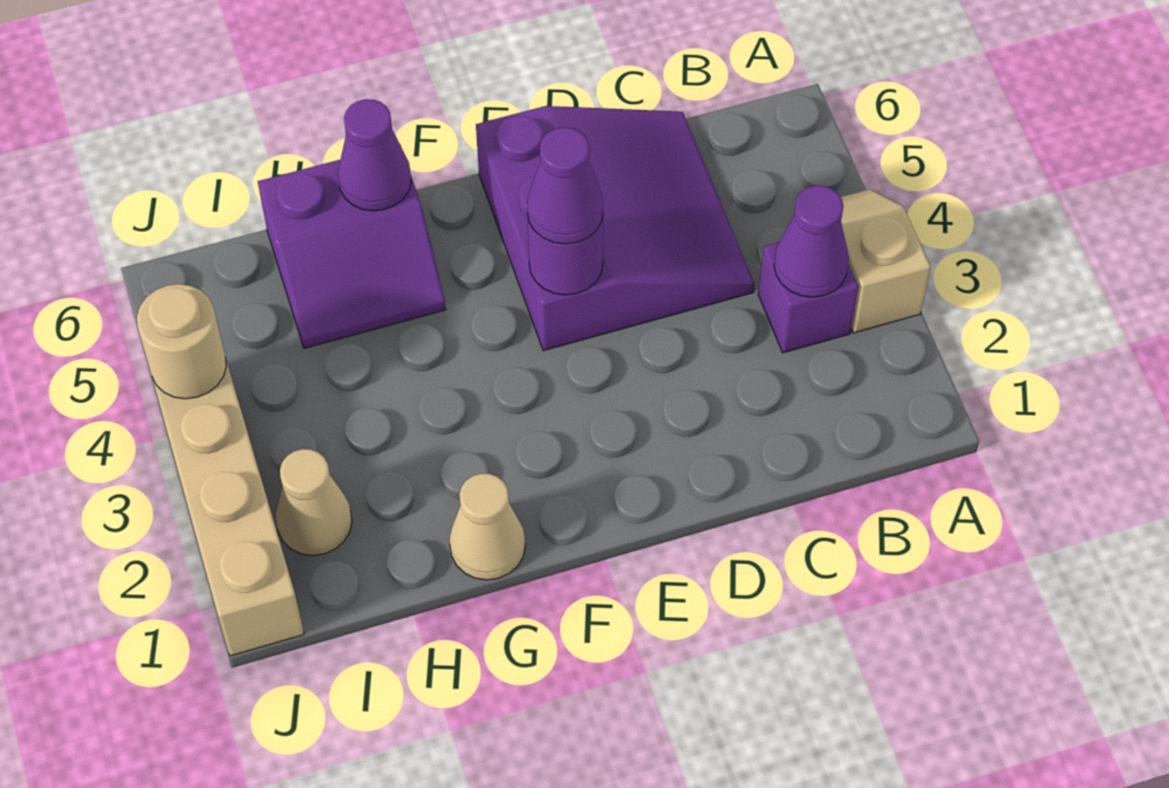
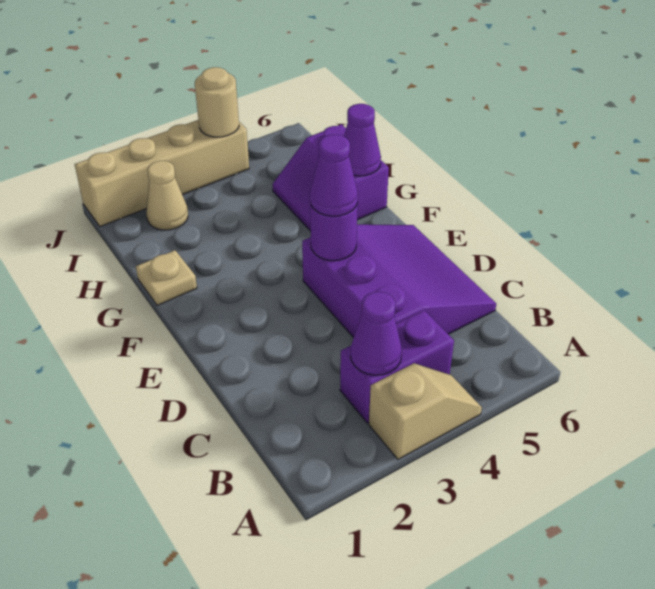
purple brick B3 level 1 -> purple brick B3:B4 level 1
purple slope C4:E6 level 1 top E -> purple slope C4:E6 level 1 top 4
tan cone G1 level 1 -> tan plate G1 level 1

